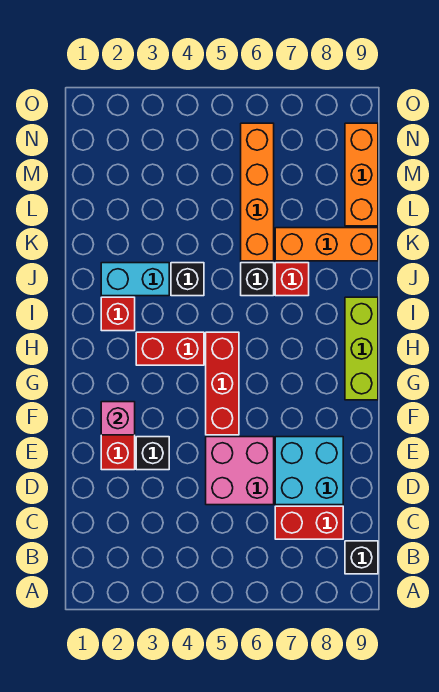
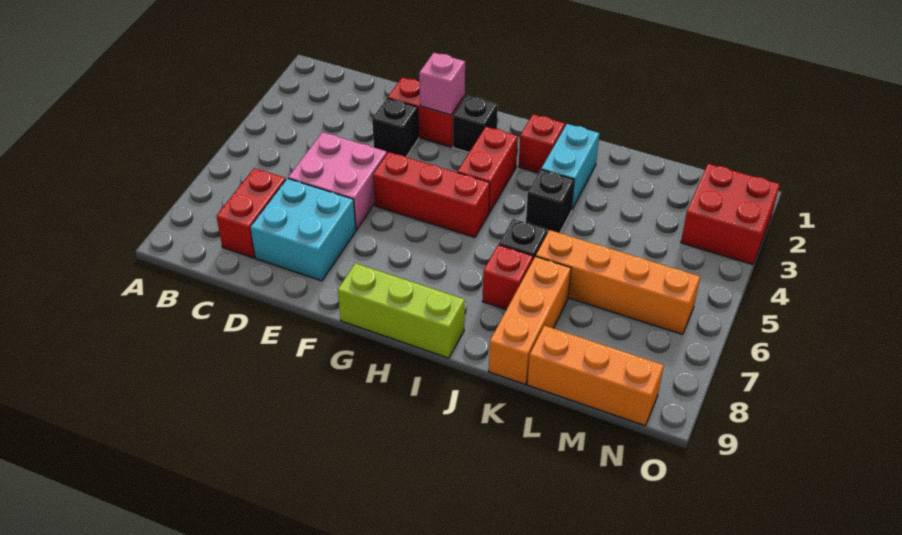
black brick B9 level 1 -> black brick G2 level 1
none -> red brick N2:O3 level 1

